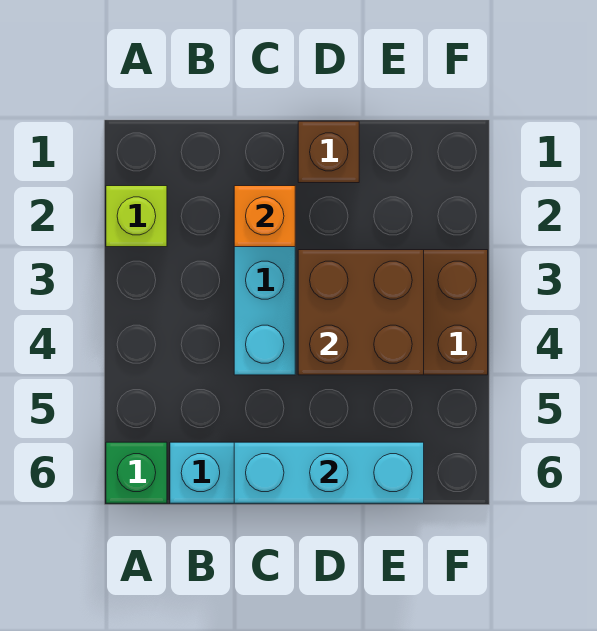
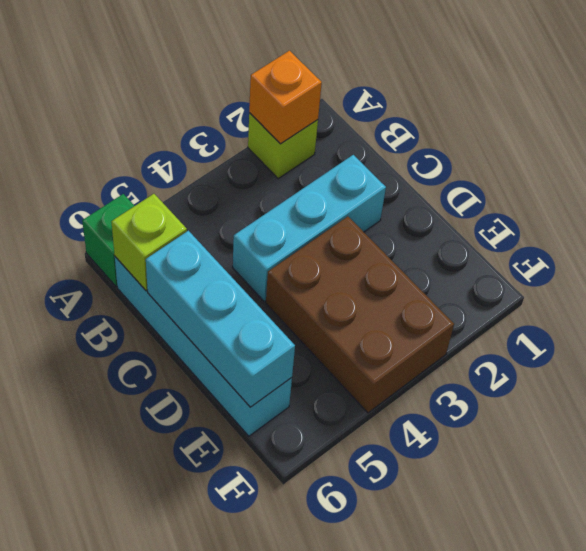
none -> lime brick B6 level 2
orange brick C2 level 2 -> orange brick A2 level 2
brown brick D1 level 1 -> none
brown brick D3:E4 level 2 -> none

